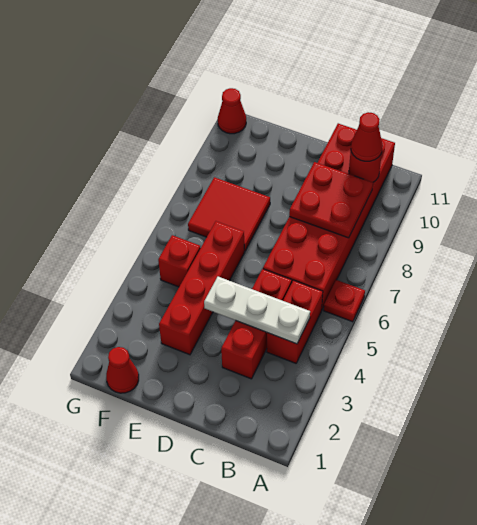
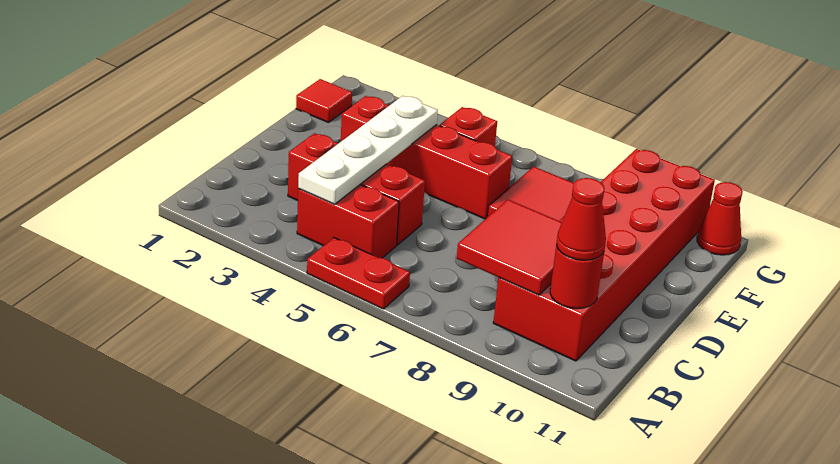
red plate A6 level 1 -> red plate A5:A6 level 1
white plate B4:D4 level 2 -> white plate B4:E4 level 2
red brick B6:C11 level 1 -> red brick B9:G10 level 1
red plate B8:C9 level 2 -> red tile B8:C9 level 2
red cone F1 level 1 -> red tile F1 level 1

